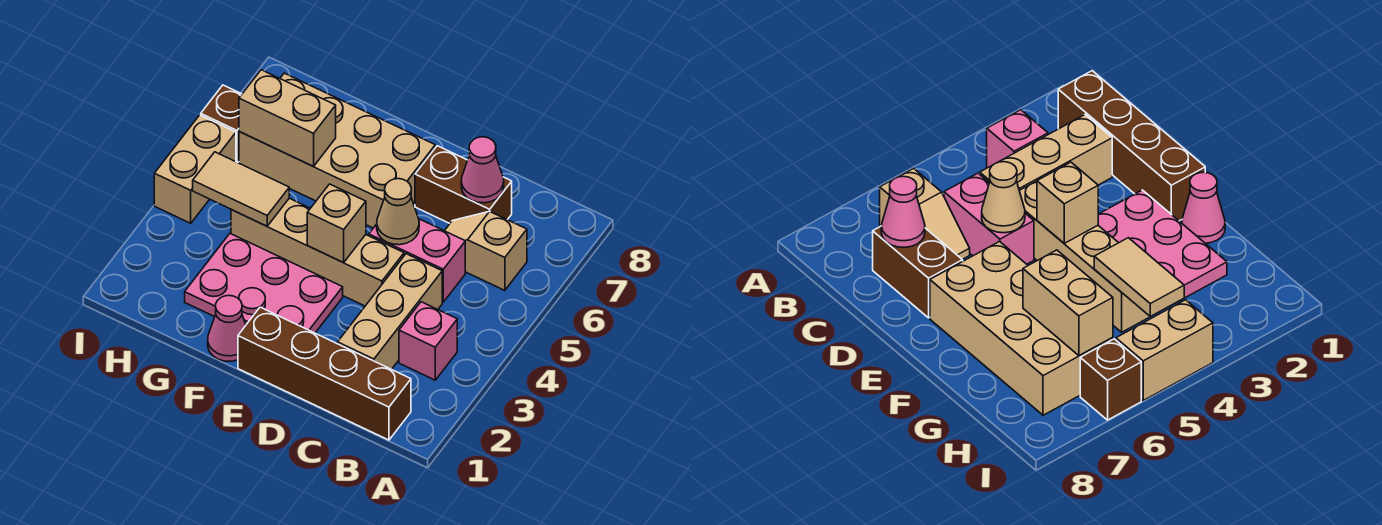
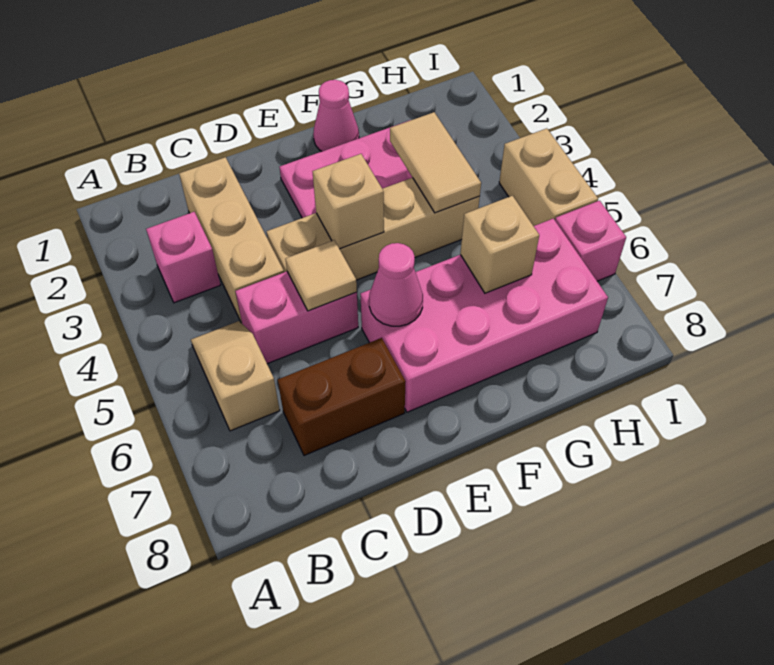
brown brick B1:E1 level 1 -> none
tan slope B6:C6 level 1 top B -> tan slope B5:B6 level 1 top 6
pink cone C7 level 2 -> pink cone E6 level 2
tan cone D5 level 2 -> tan tile D5 level 2
tan brick E6:H7 level 1 -> pink brick E6:H7 level 1
tan tile G4:H4 level 2 -> tan tile G3:G4 level 2
tan brick G6:H6 level 2 -> tan brick G6 level 2
brown brick I6 level 1 -> pink brick I6 level 1

